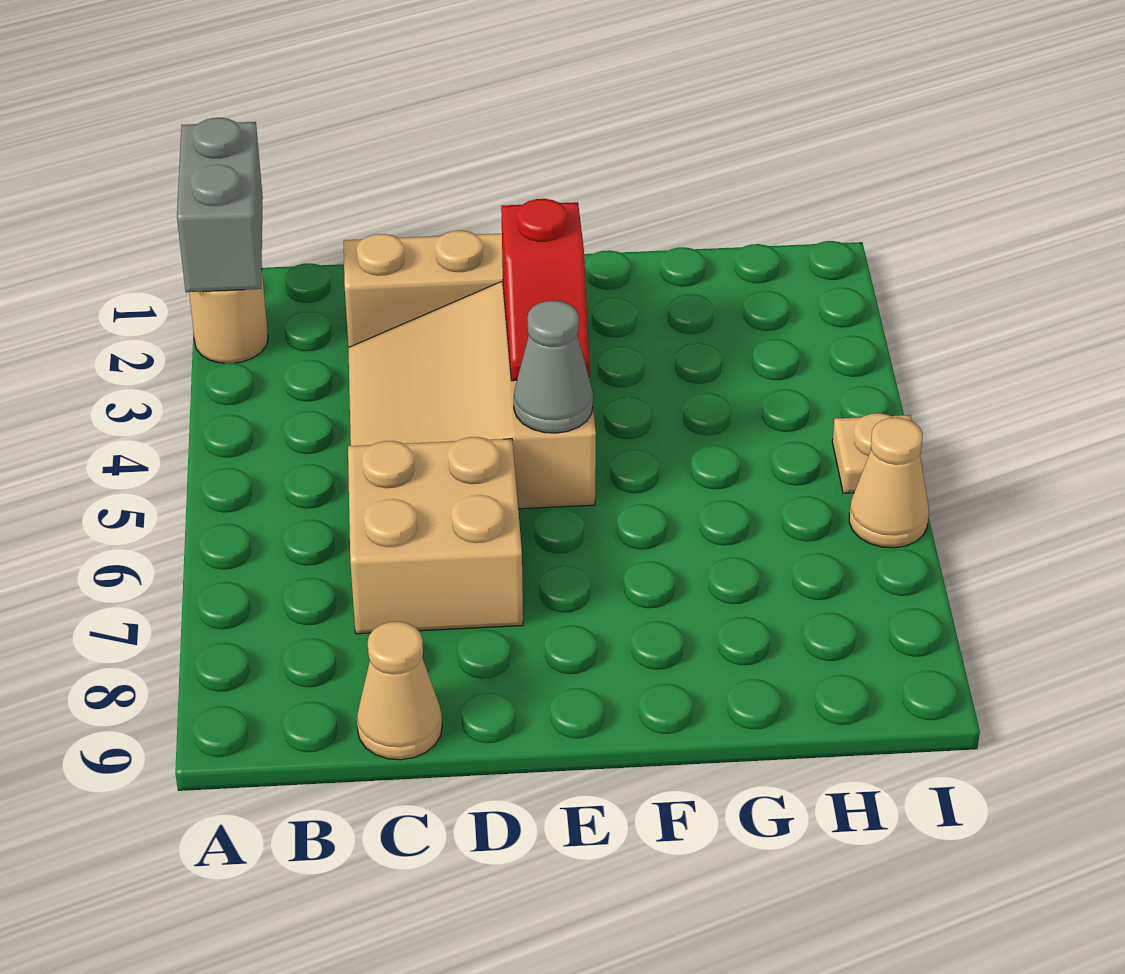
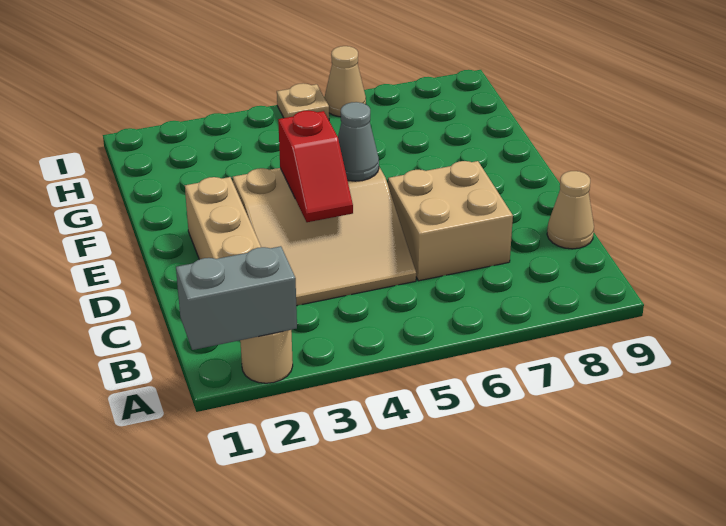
red slope E3:E4 level 2 top 3 -> red slope D4:E4 level 2 top E

